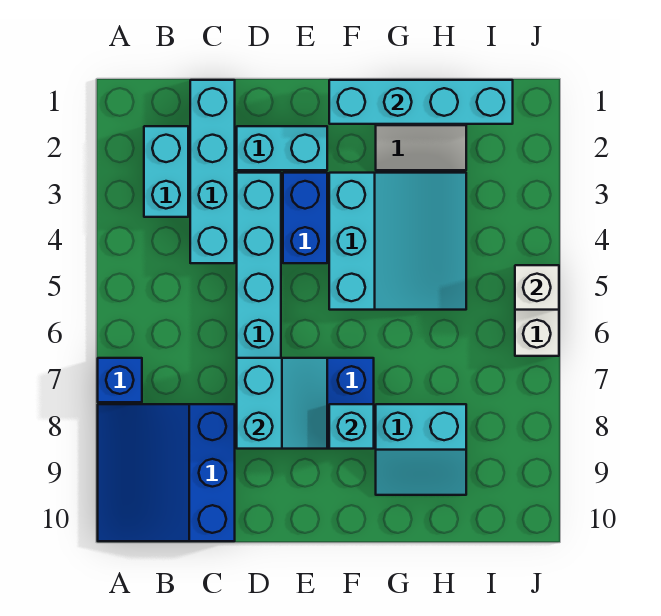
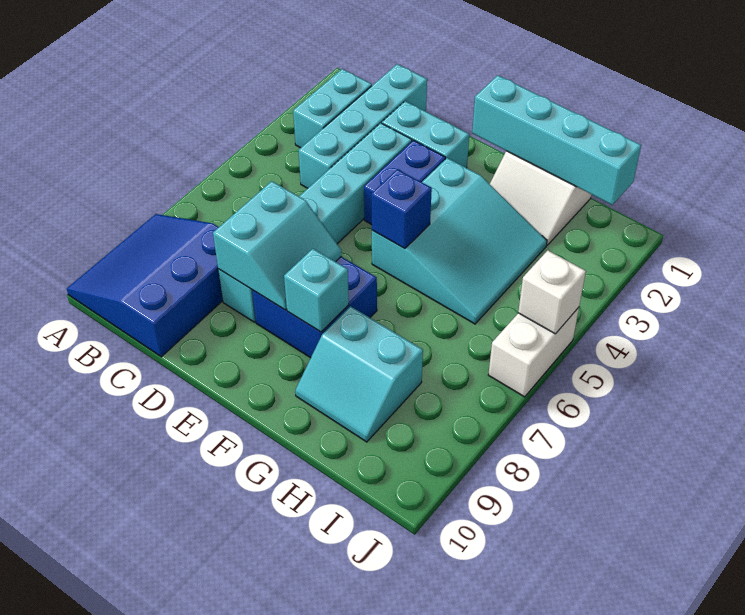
blue brick A7 level 1 -> blue brick F5 level 2

